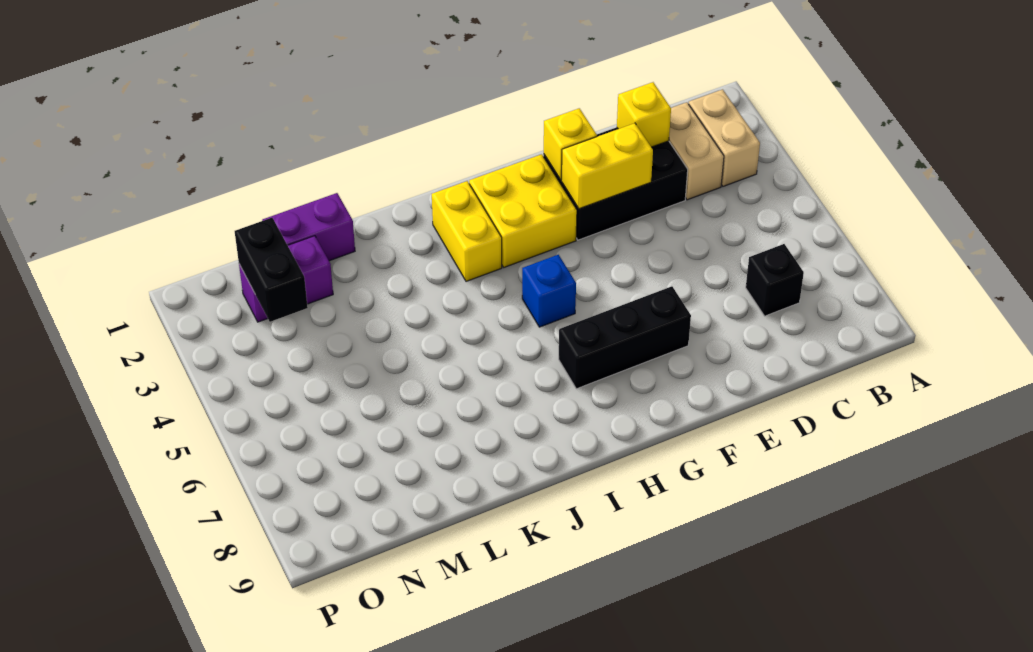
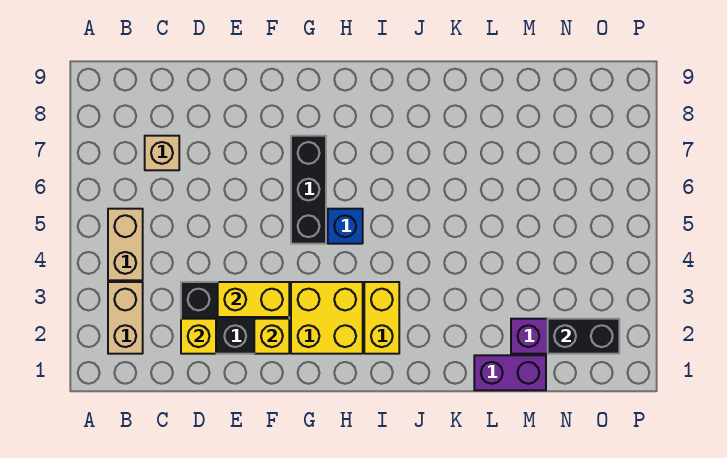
tan brick C2:C3 level 1 -> tan brick B4:B5 level 1
black brick C7 level 1 -> tan brick C7 level 1
black brick F7:H7 level 1 -> black brick G5:G7 level 1
black brick N2:N3 level 2 -> black brick N2:O2 level 2

